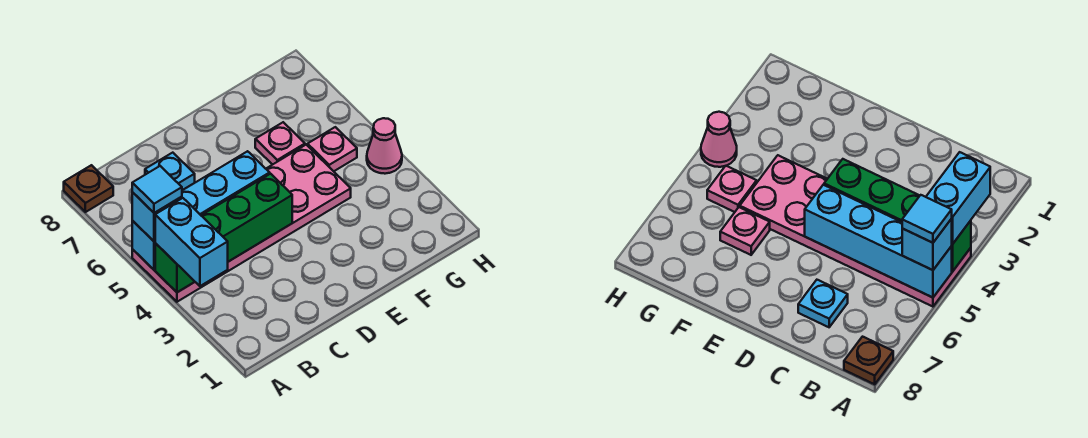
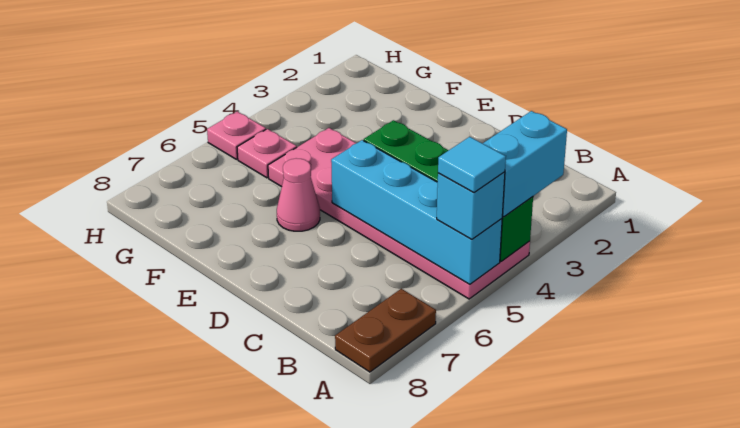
brown plate A8 level 1 -> brown plate A7:A8 level 1
cyan plate C7 level 1 -> none
pink plate F6 level 1 -> pink plate H5 level 1
pink cone H4 level 1 -> pink cone E6 level 1

